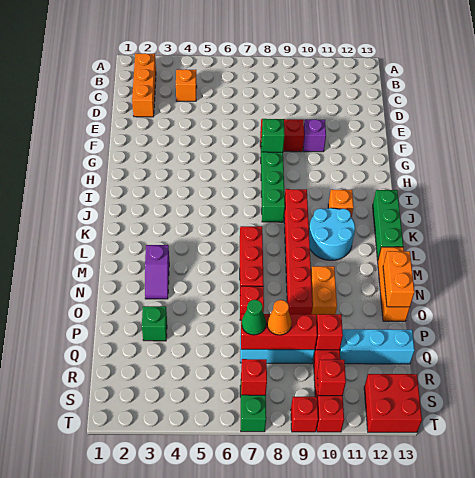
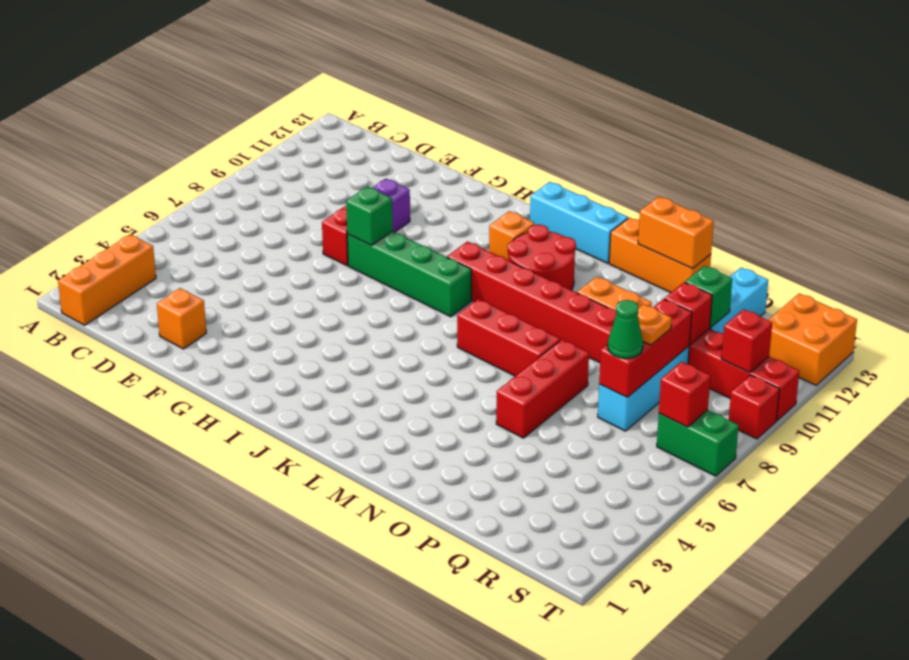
orange brick B2:D2 level 1 -> orange brick B1:B3 level 1
orange brick C4 level 1 -> orange brick E2 level 1
green brick J13:L13 level 1 -> cyan brick J13:L13 level 1
cyan round brick K10:L11 level 1 -> red round brick K10:L11 level 1
purple slope M3:N3 level 1 top M -> none
red brick O7 level 1 -> red brick O5:O7 level 1
green brick P3 level 1 -> green brick Q11 level 2
orange cone Q8 level 3 -> orange plate Q8 level 3
red brick S12:T13 level 1 -> orange brick S12:T13 level 1

